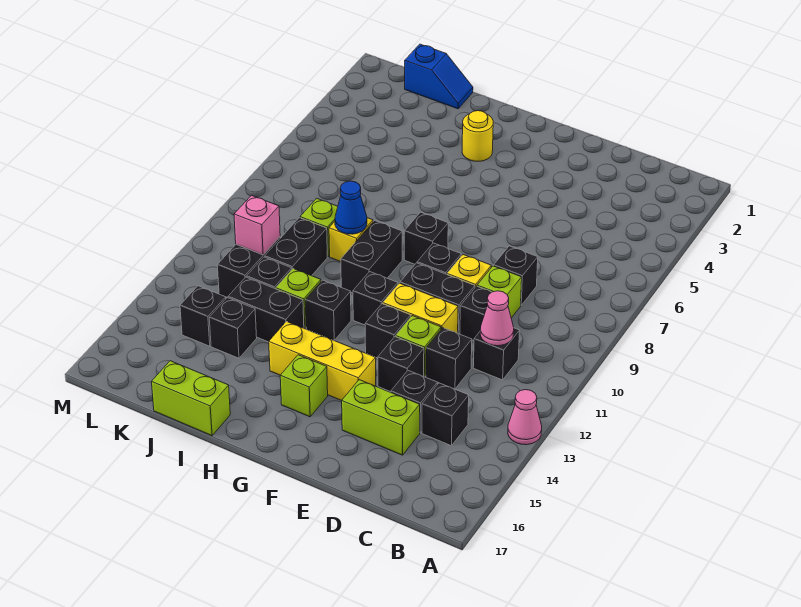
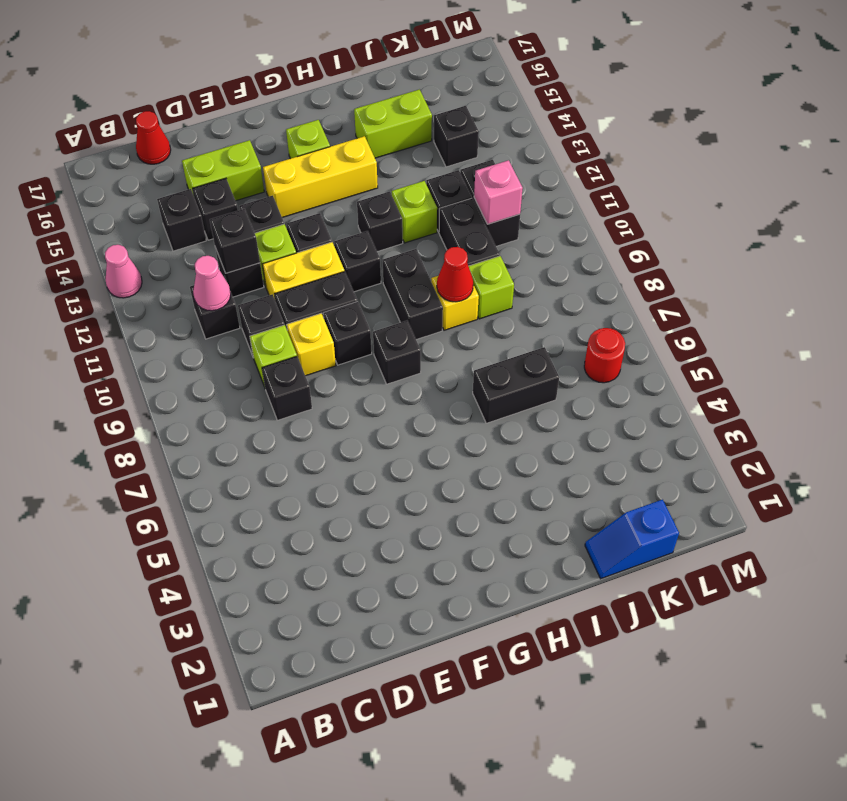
none -> red cone C17 level 1
yellow round brick H3 level 1 -> none
blue cone I9 level 2 -> red cone I9 level 2
black brick I13:J13 level 1 -> black brick I6:J6 level 1
lime brick I17:J17 level 1 -> lime brick I15:J15 level 1
black brick J14 level 1 -> black brick D12 level 2
none -> red round brick L6 level 1

